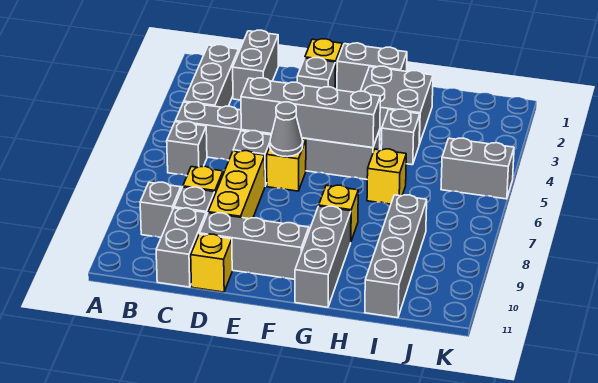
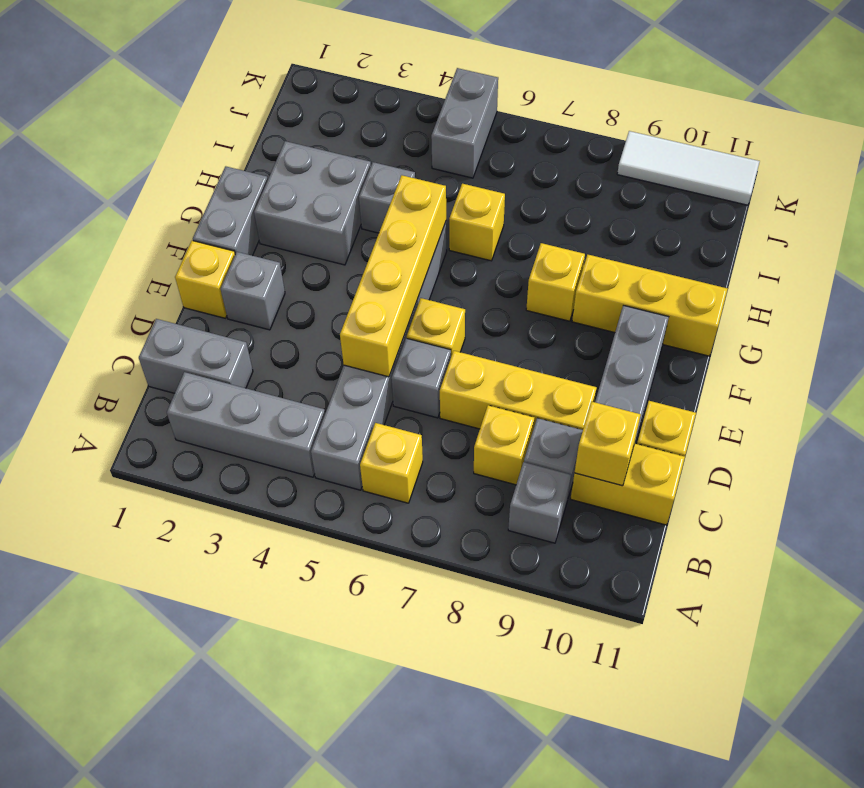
grey brick B6 level 1 -> yellow brick B6 level 1
grey brick C10:C11 level 1 -> yellow brick C10:C11 level 1
none -> yellow brick C10 level 2
grey brick D5:G5 level 2 -> yellow brick D5:G5 level 2
grey cone E6 level 2 -> none
grey brick G9:G11 level 1 -> yellow brick G9:G11 level 1
grey brick I8:I11 level 1 -> none
none -> white tile K9:K11 level 1

